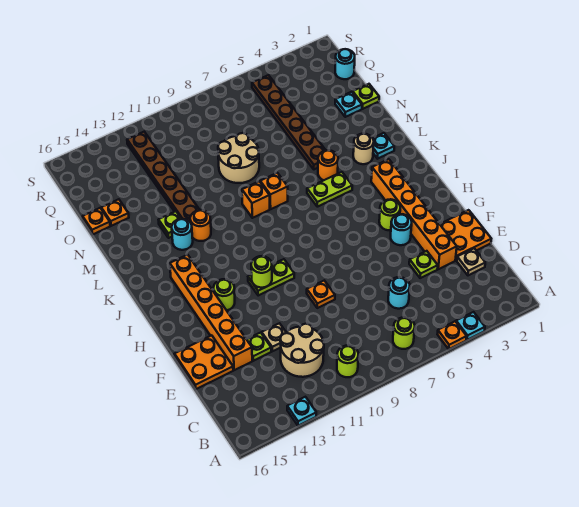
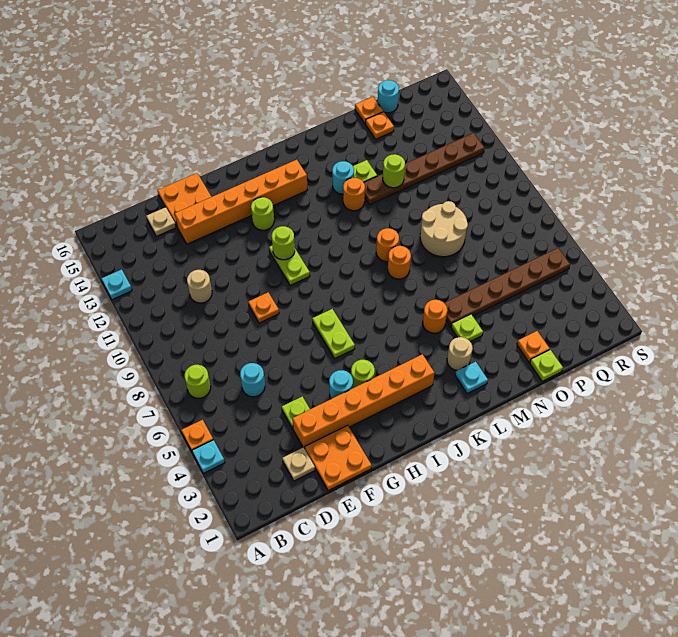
lime round brick B10 level 1 -> lime round brick N12 level 2
tan round brick C11:D12 level 1 -> tan round brick D11 level 1
tan plate E12 level 1 -> tan plate D15 level 1
lime plate E13 level 1 -> lime plate M4 level 1
lime plate K5:K6 level 1 -> lime plate H6:H7 level 1
orange brick L8 level 1 -> orange round brick L8 level 1
orange brick L9 level 1 -> orange round brick L9 level 1
cyan plate O2 level 1 -> orange plate O2 level 1
cyan round brick Q1 level 1 -> cyan round brick P16 level 1

